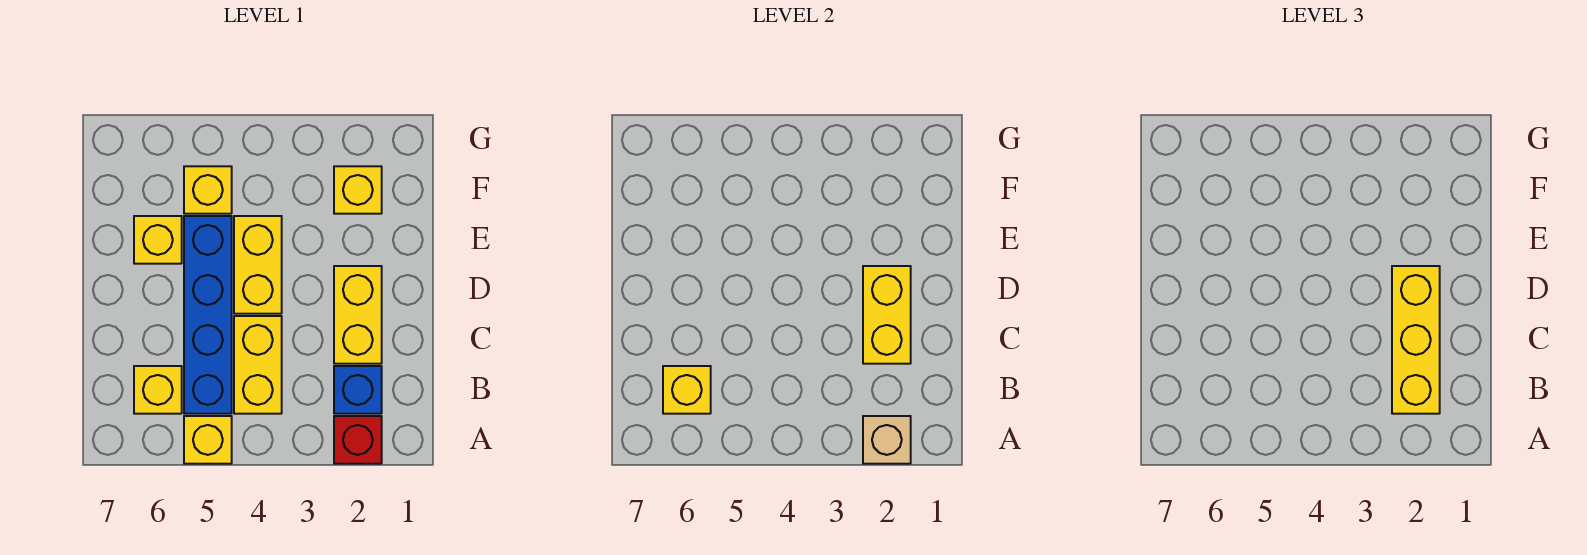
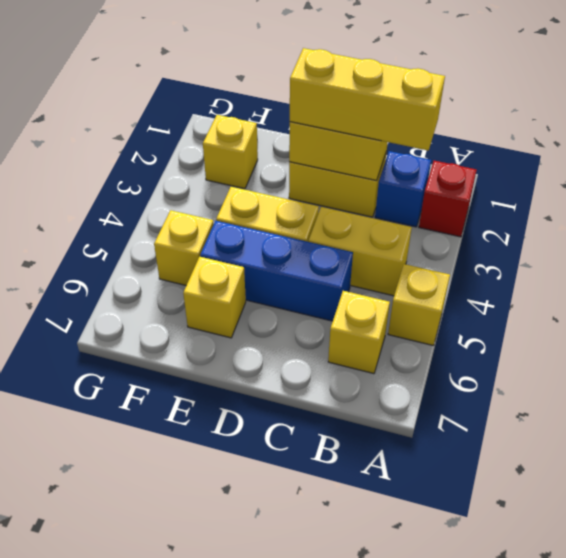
tan brick A2 level 2 -> none
blue brick B5:E5 level 1 -> blue brick C5:E5 level 1
yellow brick B6 level 2 -> none

